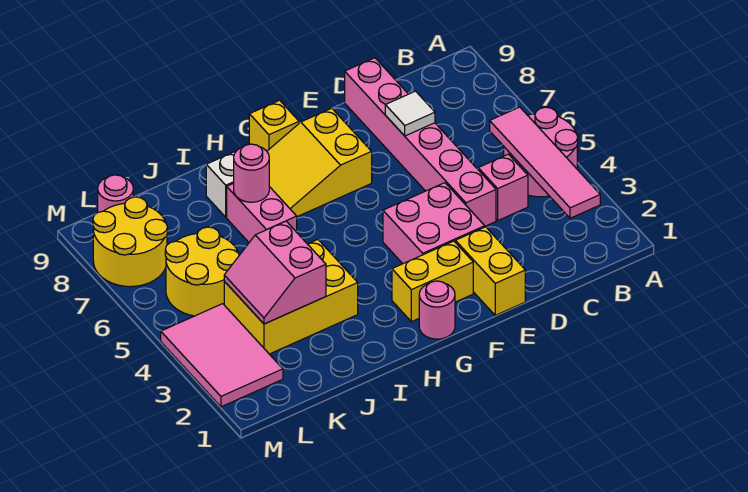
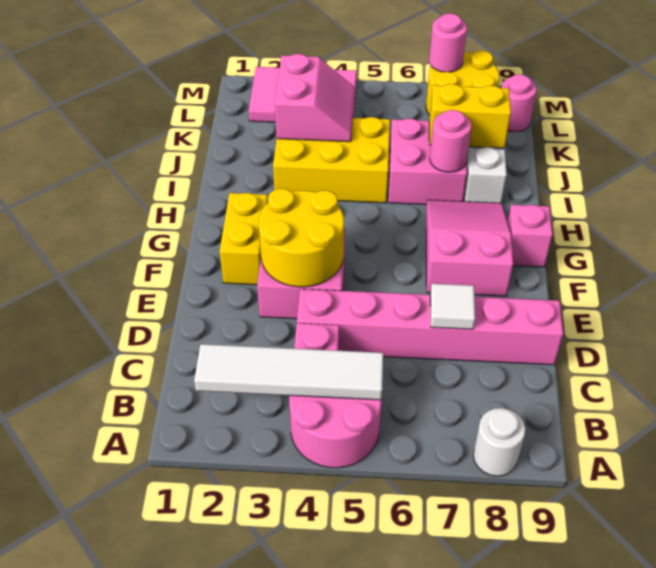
none -> white round brick A8 level 1
pink tile B2:B5 level 2 -> white tile B2:B5 level 2
yellow brick E1:E2 level 1 -> yellow brick J7:J8 level 2
yellow slope F7:H8 level 1 top F -> pink slope F7:H8 level 1 top F
pink round brick G1 level 1 -> pink round brick M7 level 2
yellow brick G9 level 1 -> pink brick G9 level 1
yellow brick I3:K4 level 1 -> yellow brick I3:J5 level 1
pink brick I6:I7 level 1 -> pink brick I6:J7 level 1
pink slope J3:K4 level 2 top J -> pink slope J3:K4 level 2 top 3
yellow round brick K5:L6 level 1 -> yellow round brick E3:F4 level 2

